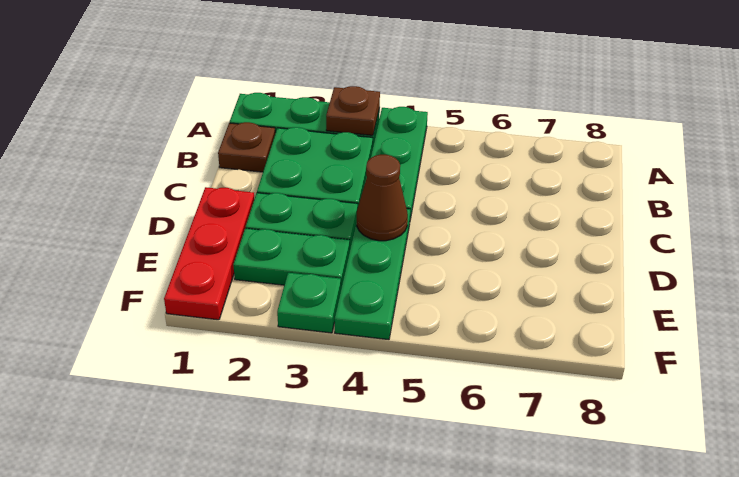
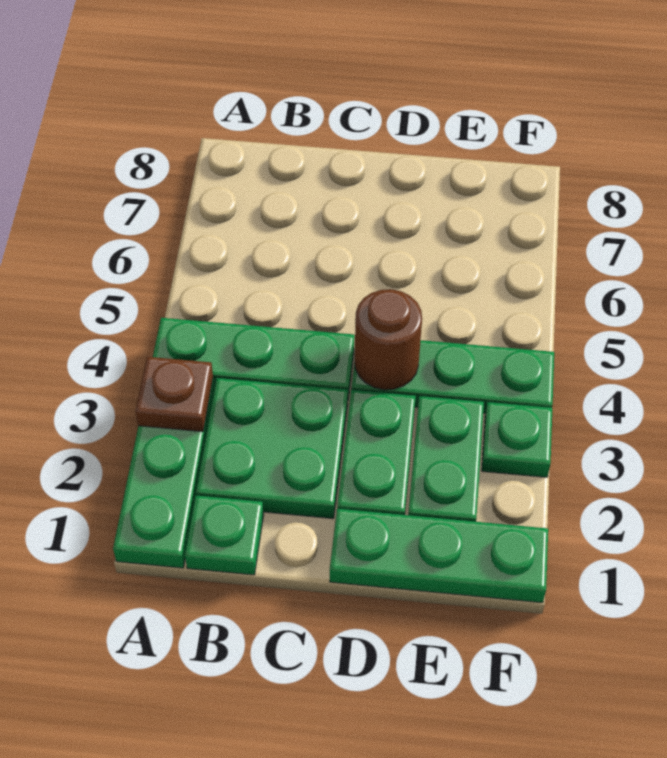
brown plate B1 level 1 -> green plate B1 level 1
red plate D1:F1 level 1 -> green plate D1:F1 level 1
brown cone D4 level 2 -> brown round brick D4 level 2

